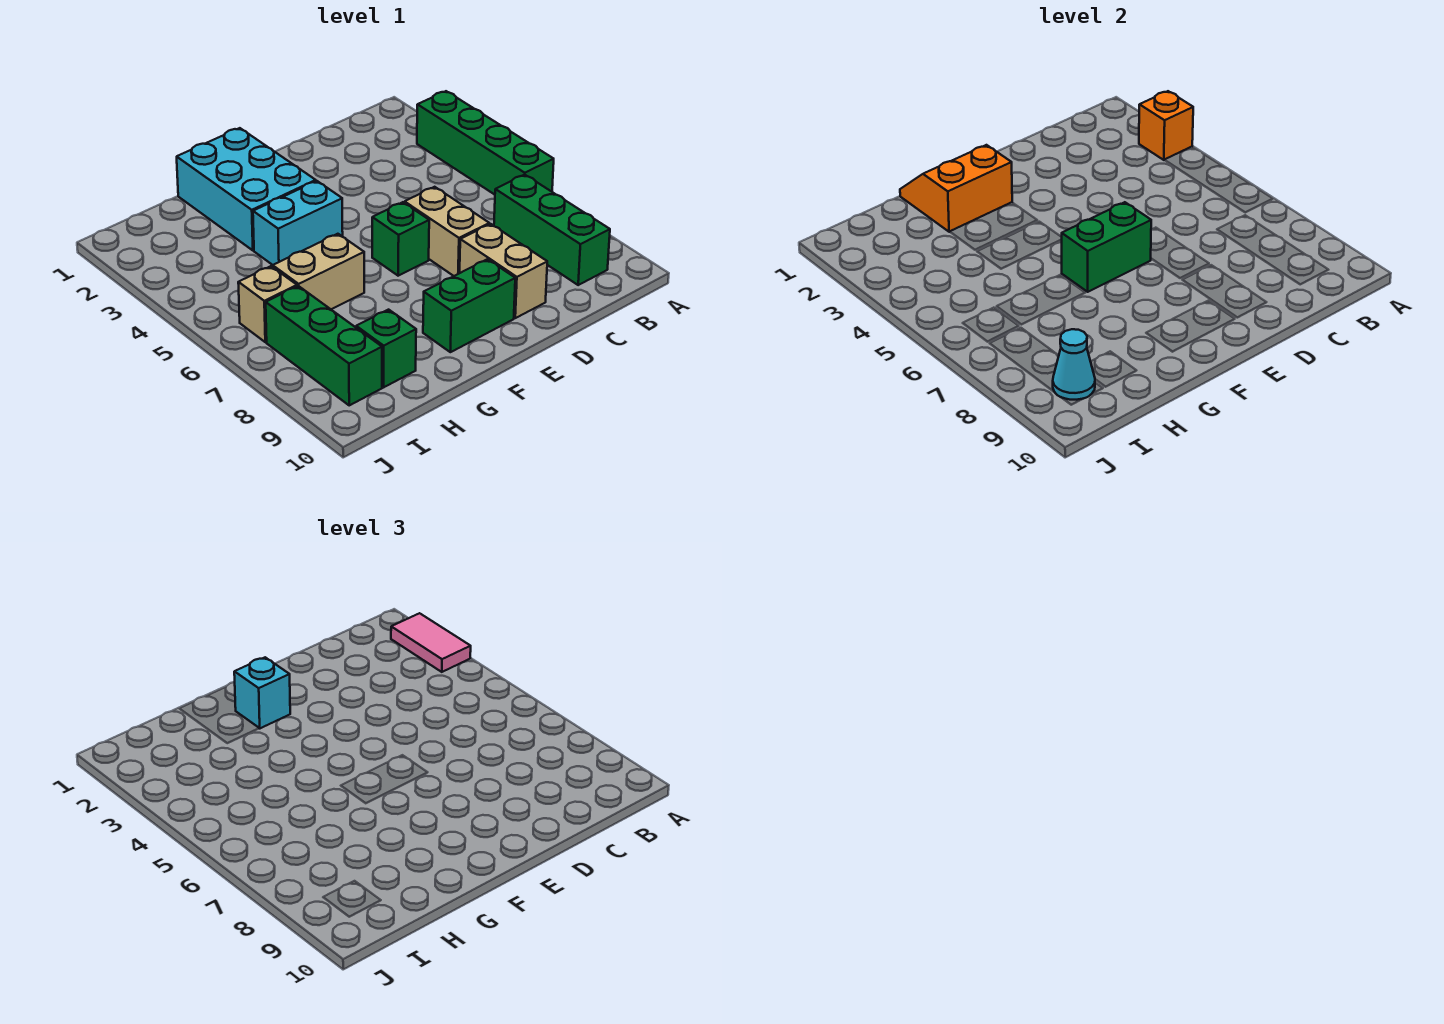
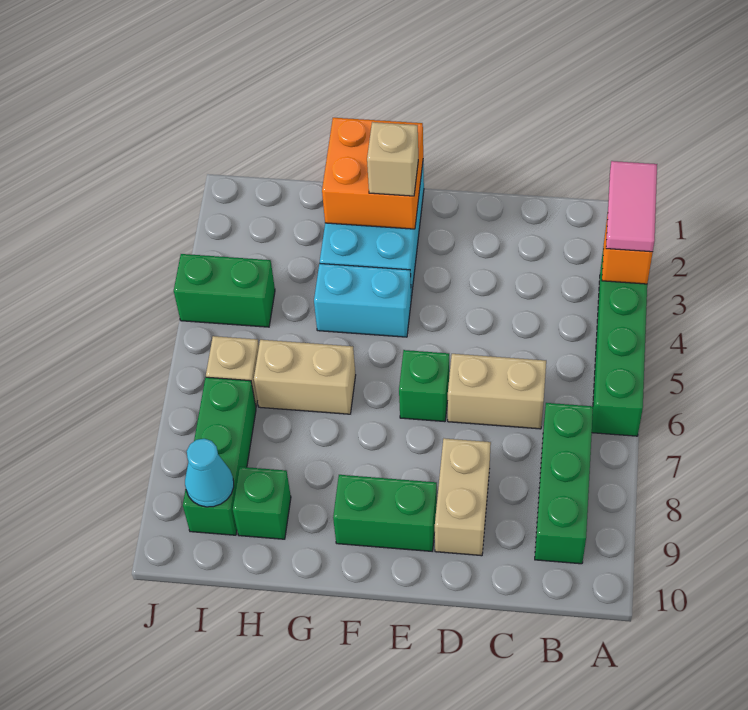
tan brick D6:D7 level 1 -> tan brick C6:D6 level 1
green brick E6:F6 level 2 -> green brick I4:J4 level 1
orange slope F1:G2 level 2 top 2 -> orange brick F1:G2 level 2
cyan brick F2 level 3 -> tan brick F2 level 3

